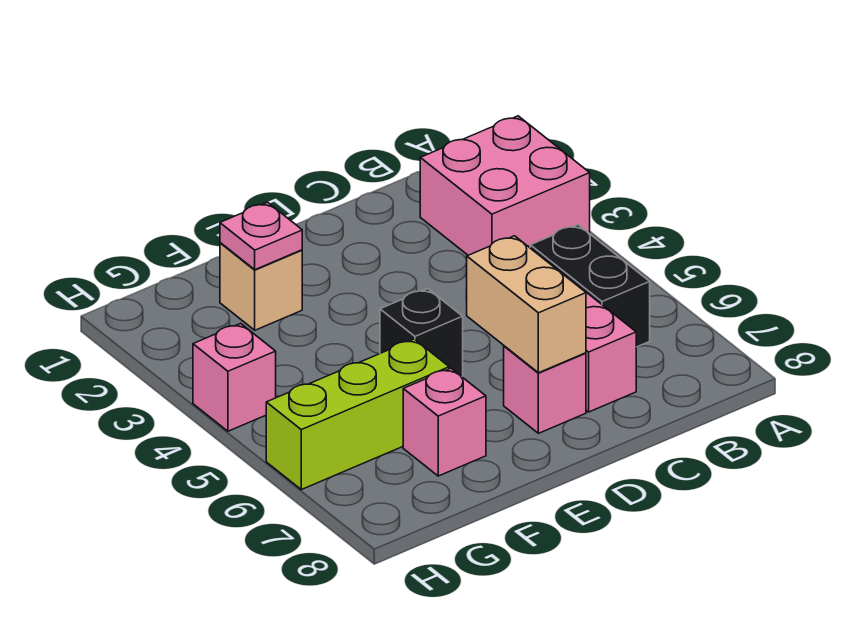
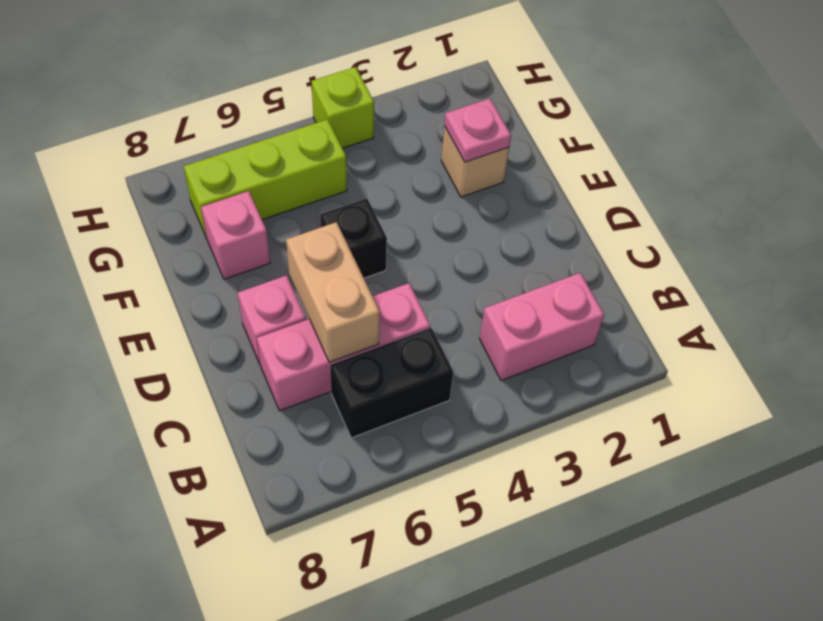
pink brick A2:B3 level 1 -> pink brick B2:B3 level 1
tan brick D6:D7 level 2 -> tan brick C6:D6 level 2
lime brick F6:H6 level 1 -> lime brick G5:G7 level 1
pink brick H4 level 1 -> lime brick H4 level 1

